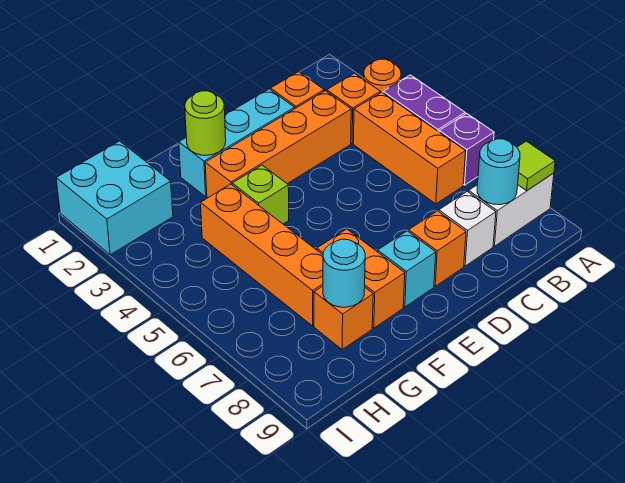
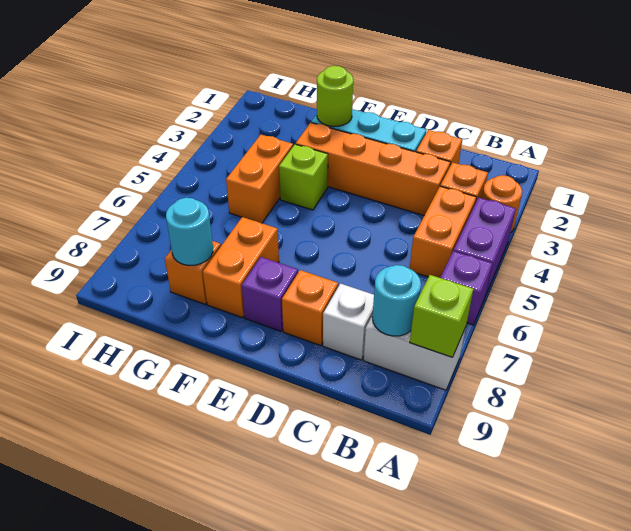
lime tile A8 level 2 -> lime brick A8 level 2
orange brick B4:B6 level 1 -> orange brick B4:B5 level 1
cyan brick E8 level 1 -> purple brick E8 level 1
orange brick G4:G7 level 1 -> orange brick G4:G5 level 1
cyan brick H1:I2 level 1 -> none

